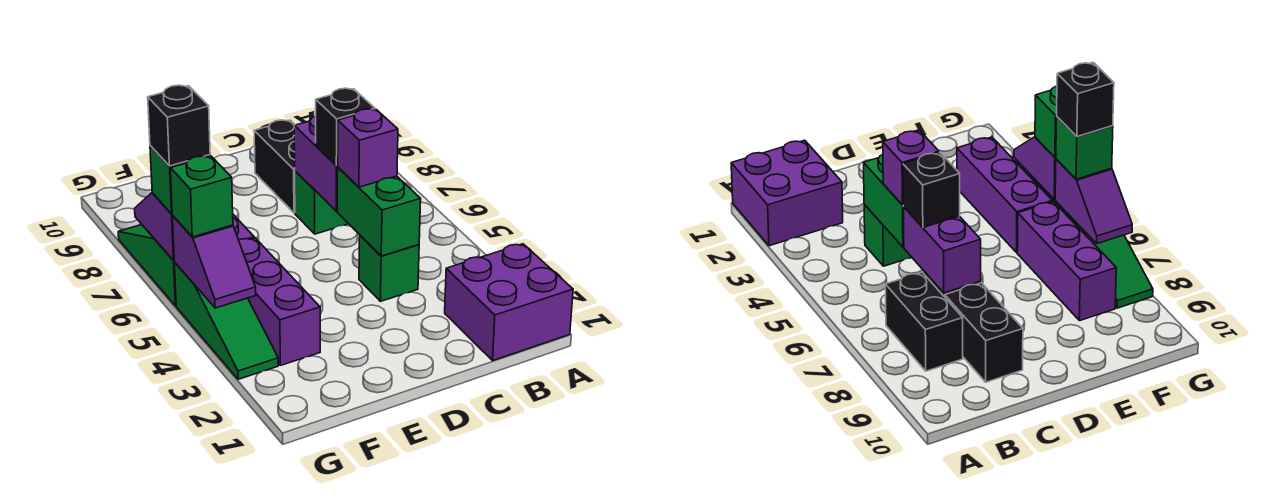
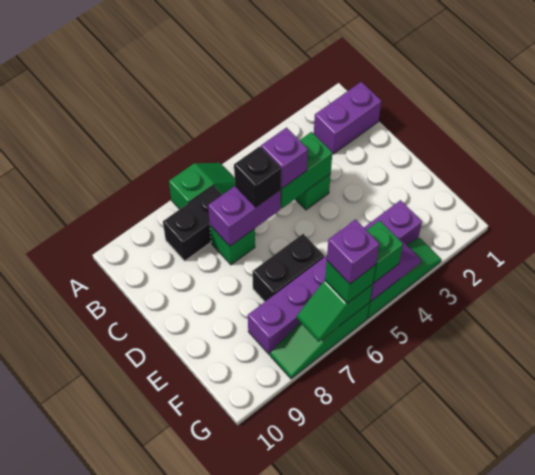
purple brick A1:B2 level 1 -> purple brick B1:B2 level 1
none -> green slope A6:A7 level 1 top 7
black brick C8:C9 level 1 -> black brick E6:E7 level 1
purple slope G6:G7 level 2 top 6 -> green slope G6:G7 level 2 top 6
black brick G6 level 4 -> purple brick G6 level 4

